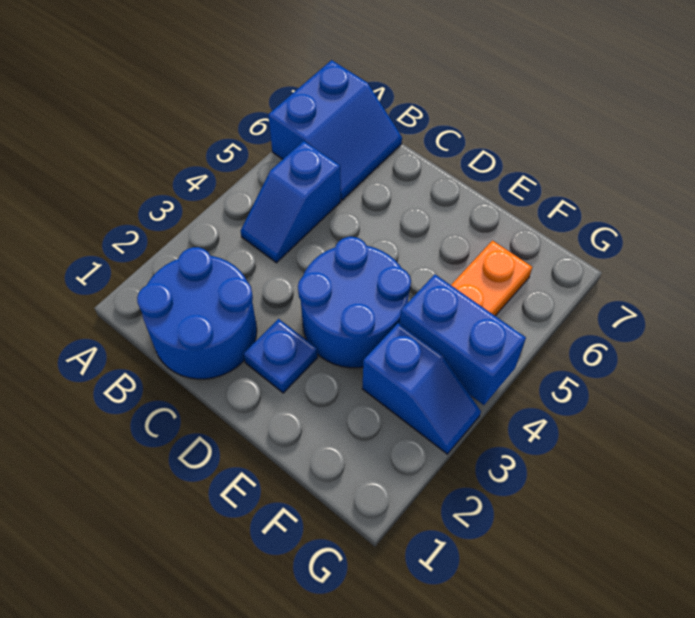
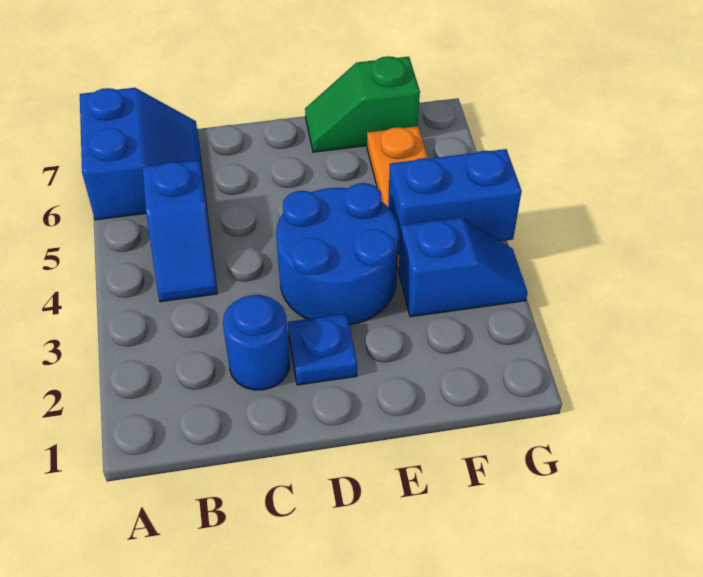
blue round brick B1:C2 level 1 -> blue round brick C2 level 1
none -> green slope E7:F7 level 1 top F

